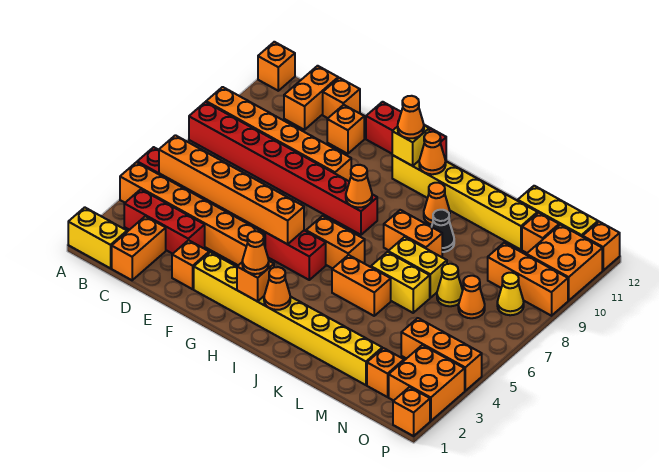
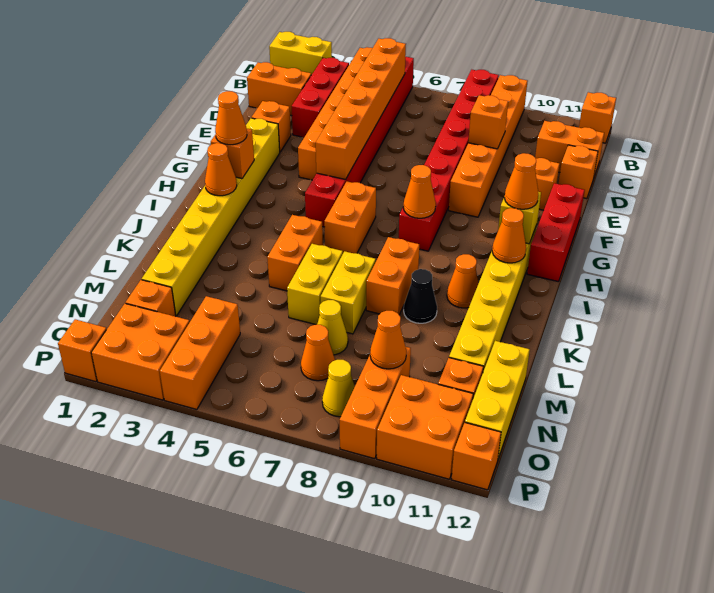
yellow brick A1:B1 level 1 -> yellow brick A1:A2 level 1
none -> orange brick D9 level 2
none -> orange cone N9 level 2

